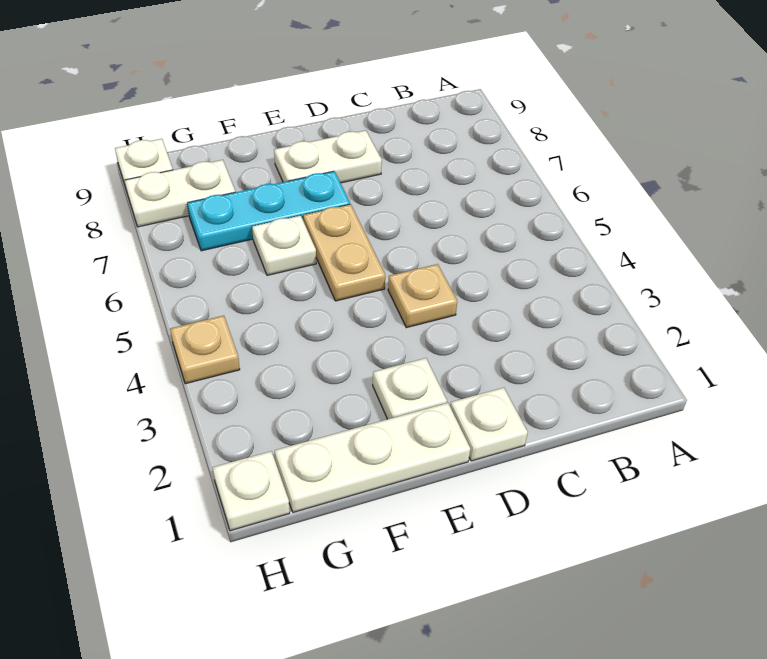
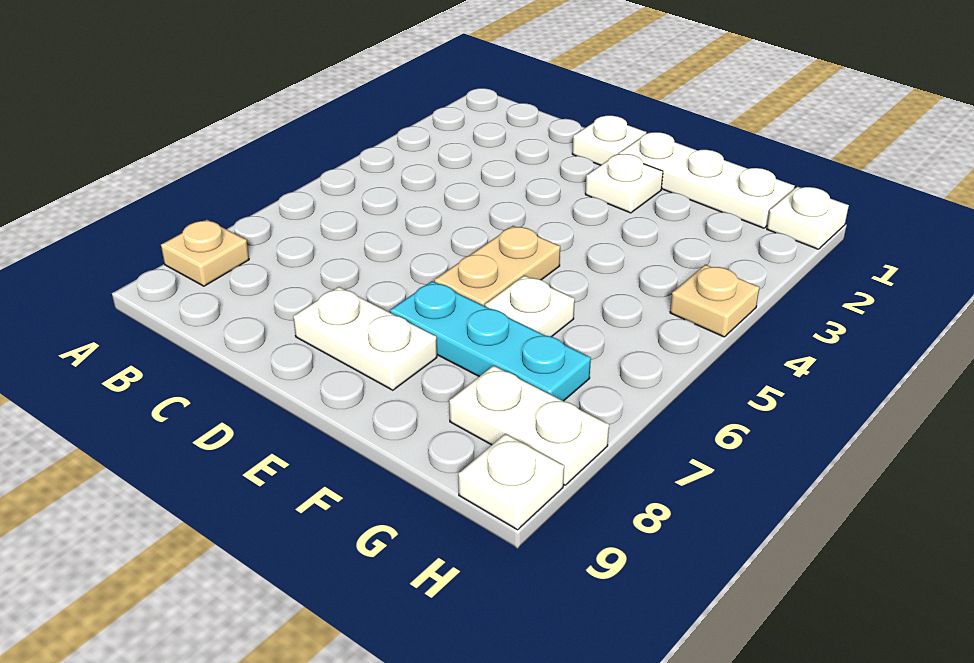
tan plate D4 level 1 -> tan plate A8 level 1

